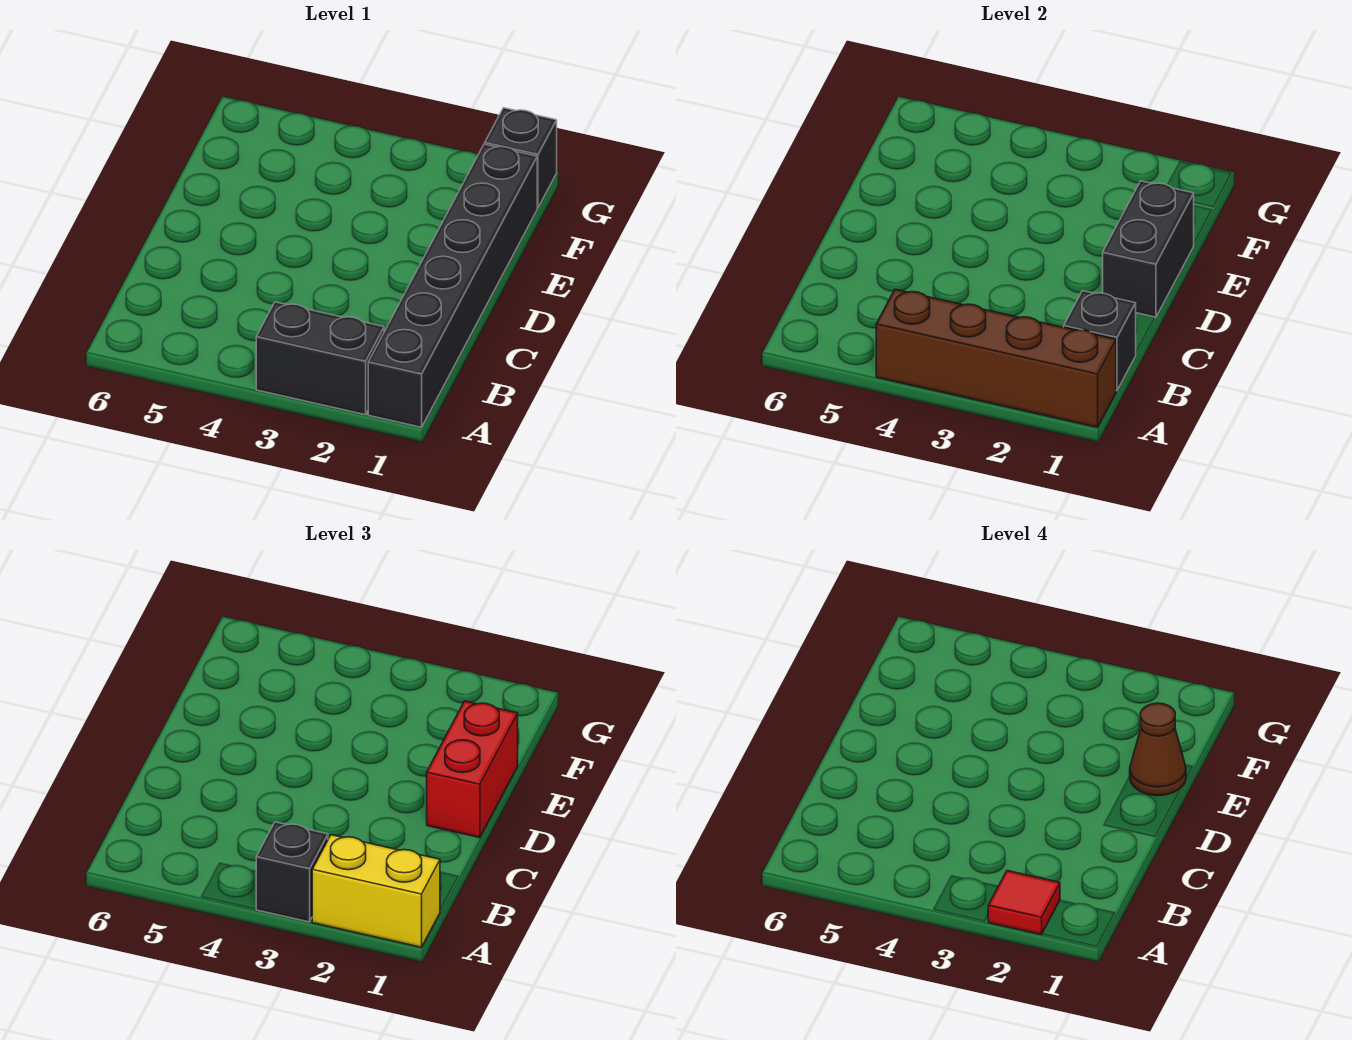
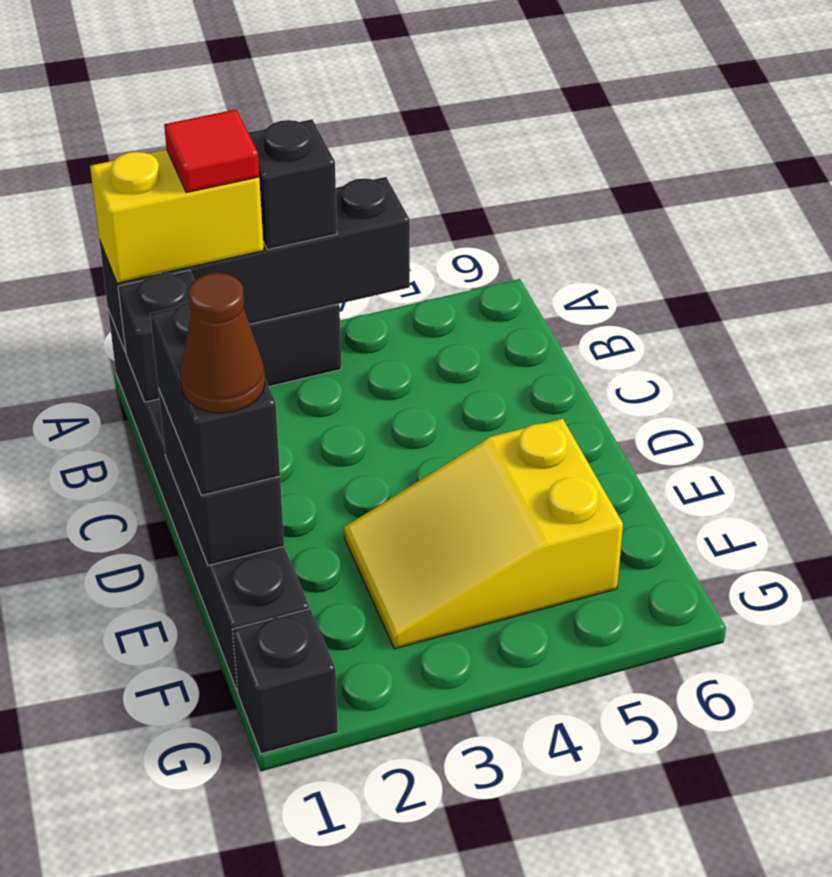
brown brick A1:A4 level 2 -> black brick A1:A4 level 2
red brick D1:E1 level 3 -> black brick D1:E1 level 3
none -> yellow slope E3:F5 level 1 top 5

